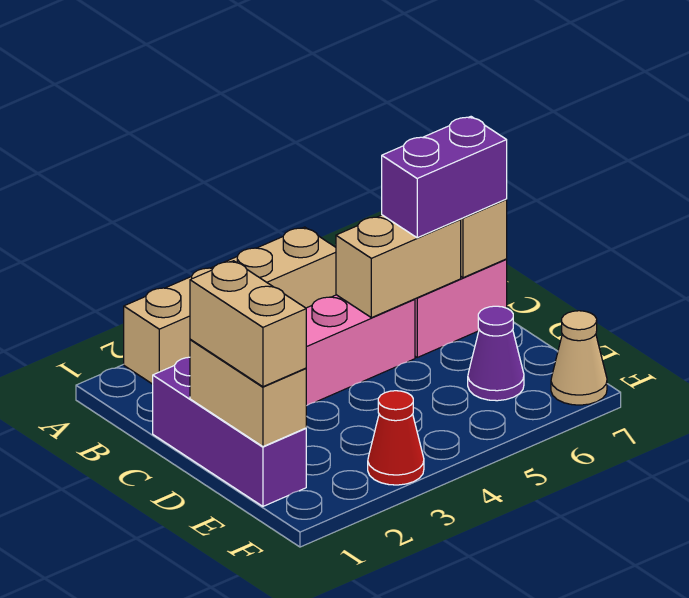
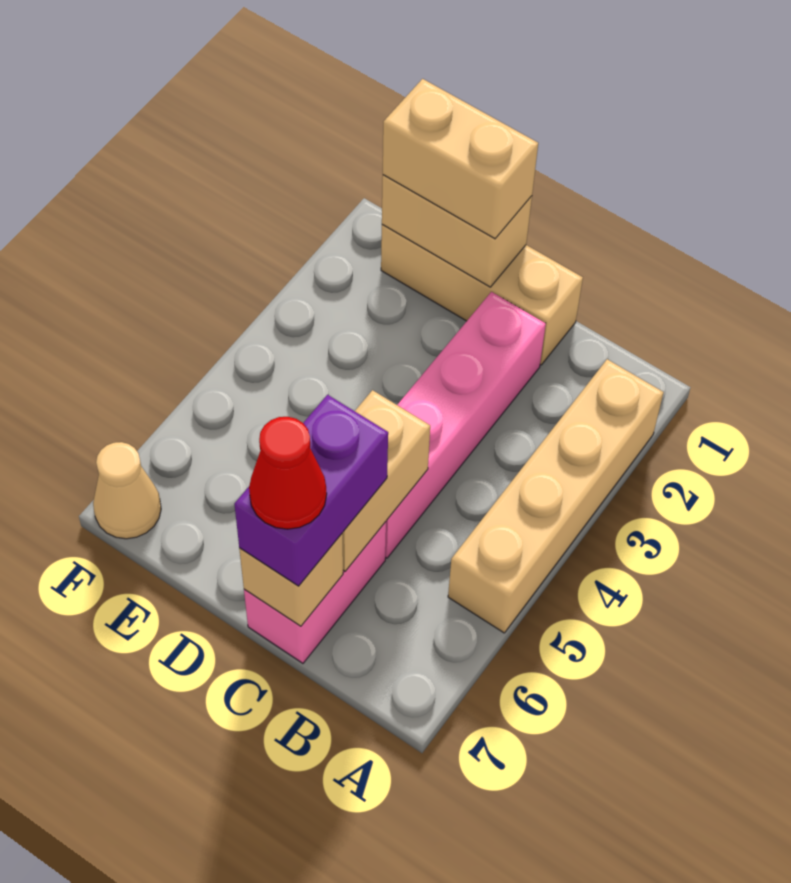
purple brick C1:E1 level 1 -> tan brick C1:E1 level 1
purple cone E6 level 1 -> none
red cone F3 level 1 -> red cone C7 level 4

